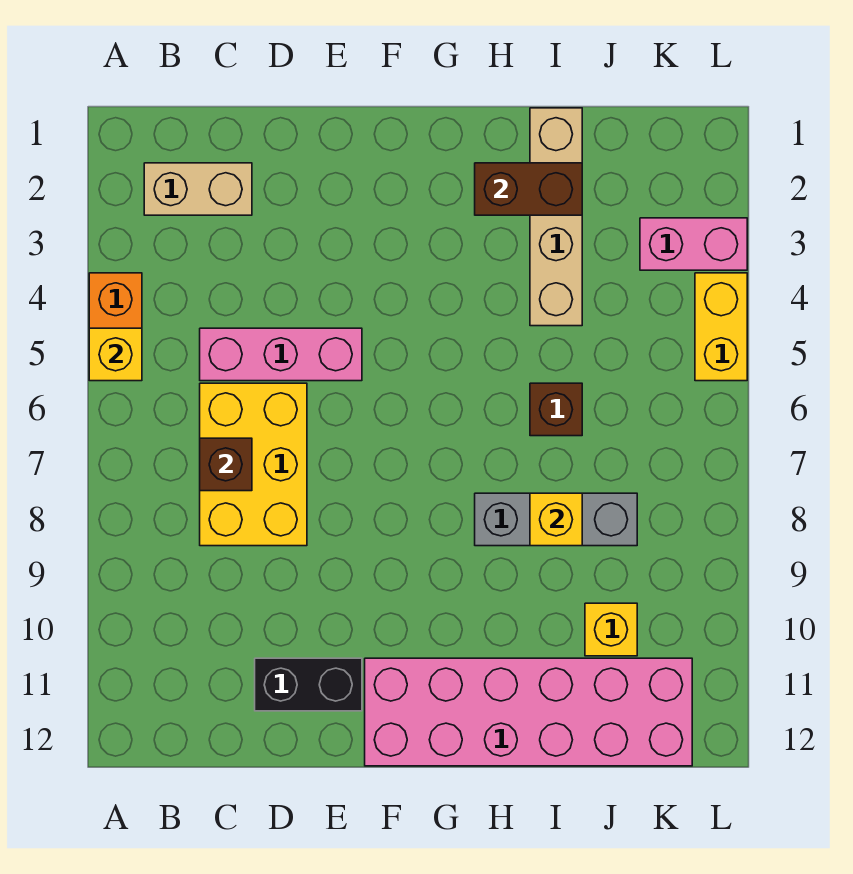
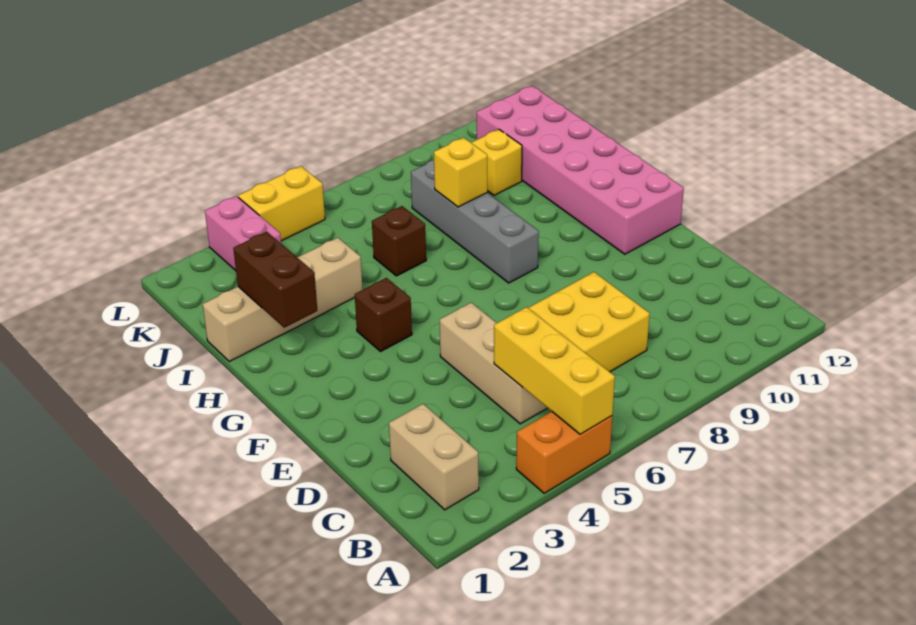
yellow brick A5 level 2 -> yellow brick A5:C5 level 2
pink brick C5:E5 level 1 -> tan brick C5:E5 level 1
brown brick C7 level 2 -> brown brick G4 level 1
black brick D11:E11 level 1 -> none
grey brick H8:J8 level 1 -> grey brick G8:J8 level 1

